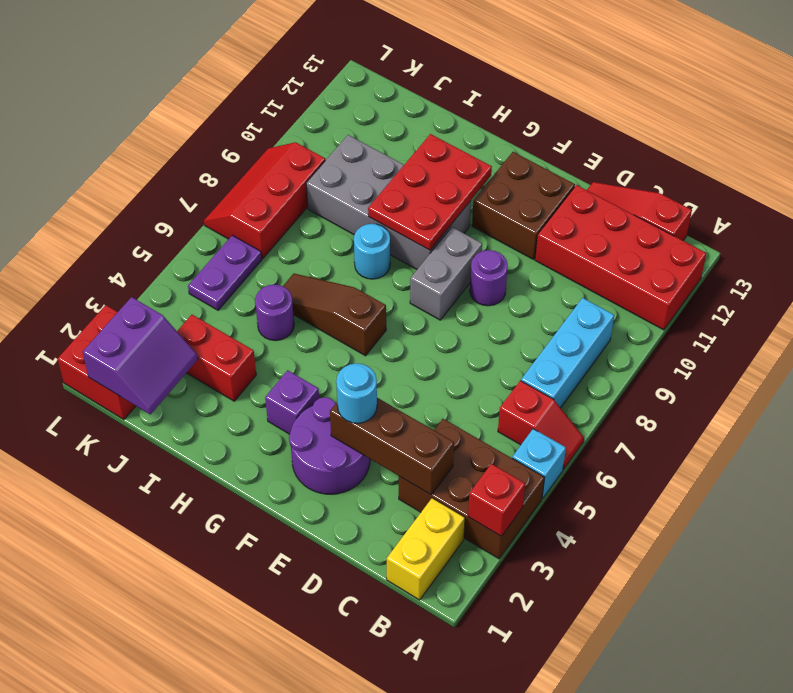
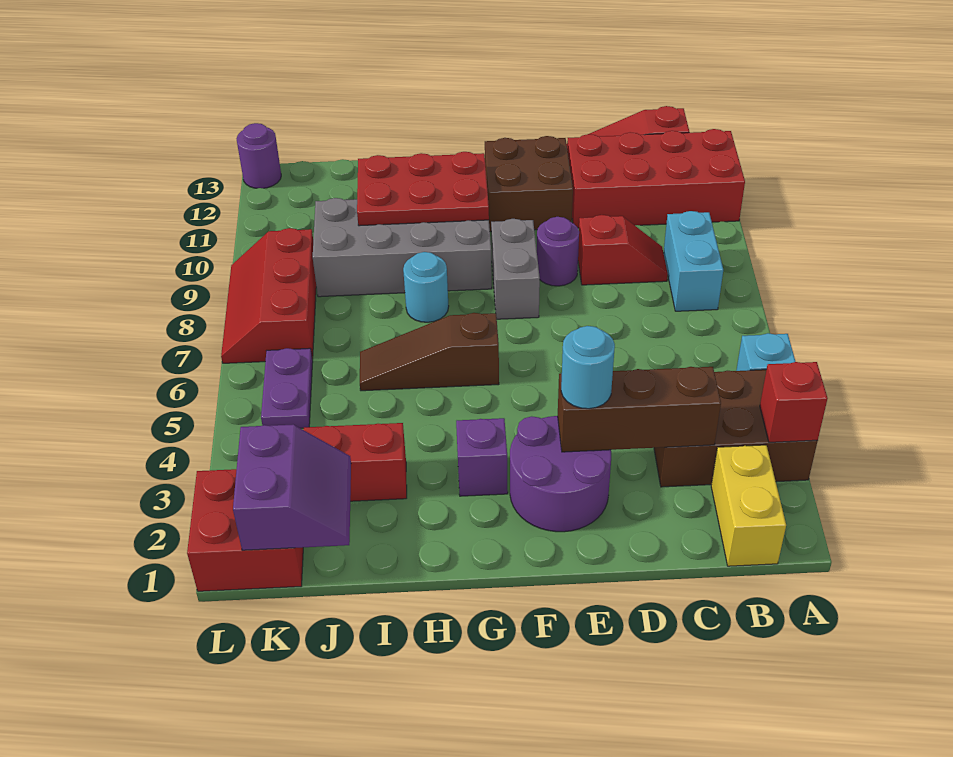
red slope A6:B6 level 1 top B -> red slope C9:D9 level 1 top D
cyan brick B7:B9 level 1 -> cyan brick B8:B9 level 1
red plate G9:H11 level 2 -> red plate G10:I11 level 2
purple round brick I5 level 1 -> purple round brick L13 level 1

